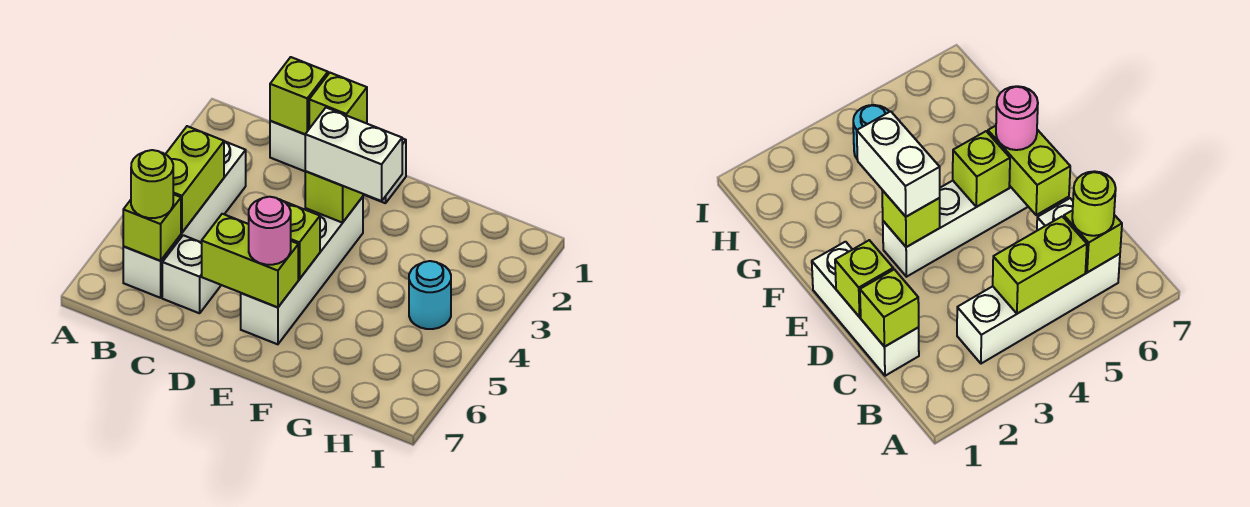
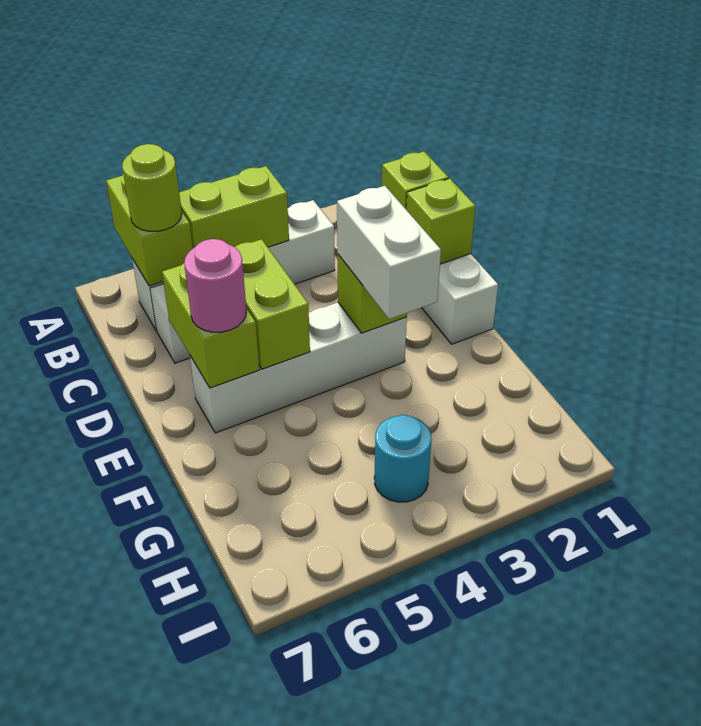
lime brick B6 level 2 -> lime brick A6:B6 level 2
lime brick E5 level 2 -> lime brick D5:E5 level 2

